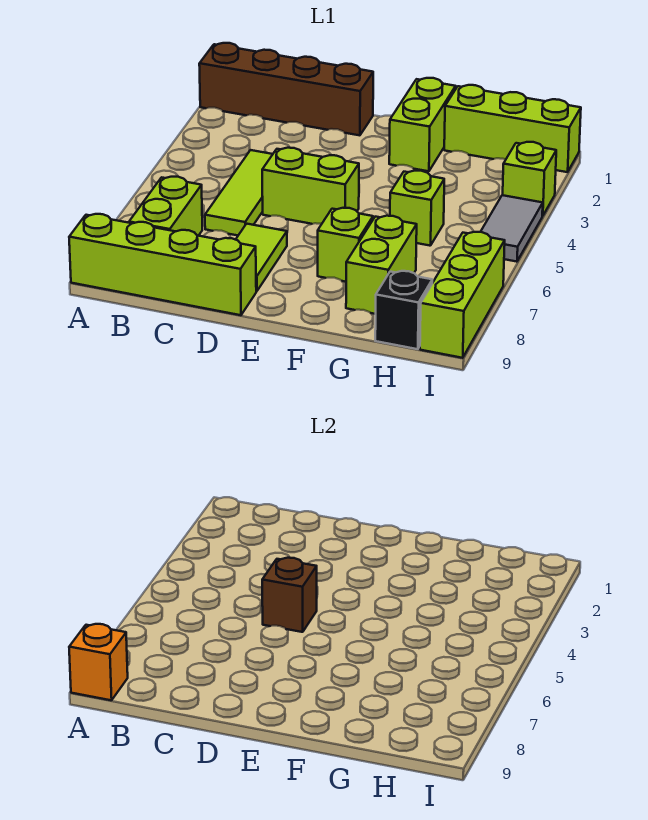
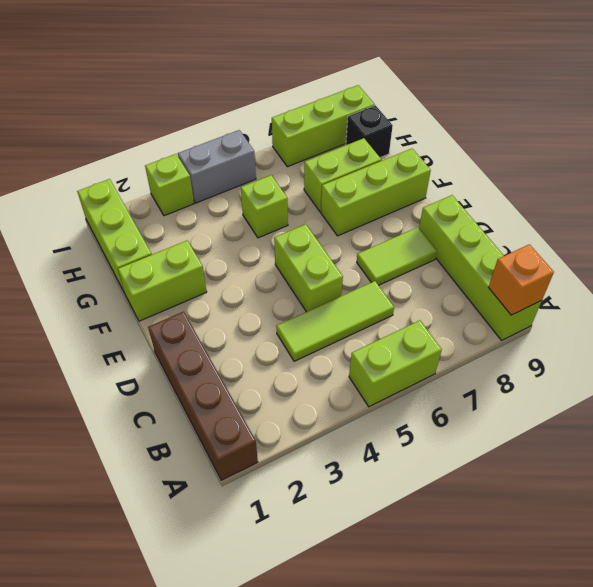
lime brick B7:B8 level 1 -> lime brick A5:A6 level 1
brown brick D5 level 2 -> none
lime brick F7 level 1 -> lime brick F7:F9 level 1
grey tile I4:I5 level 1 -> grey brick I4:I5 level 1

